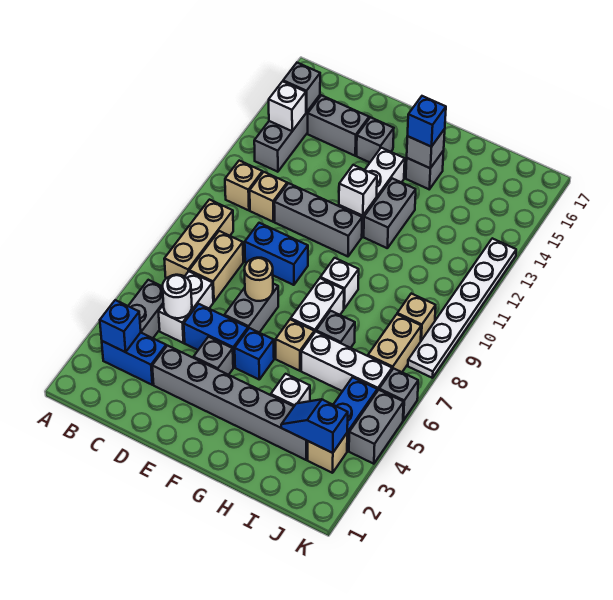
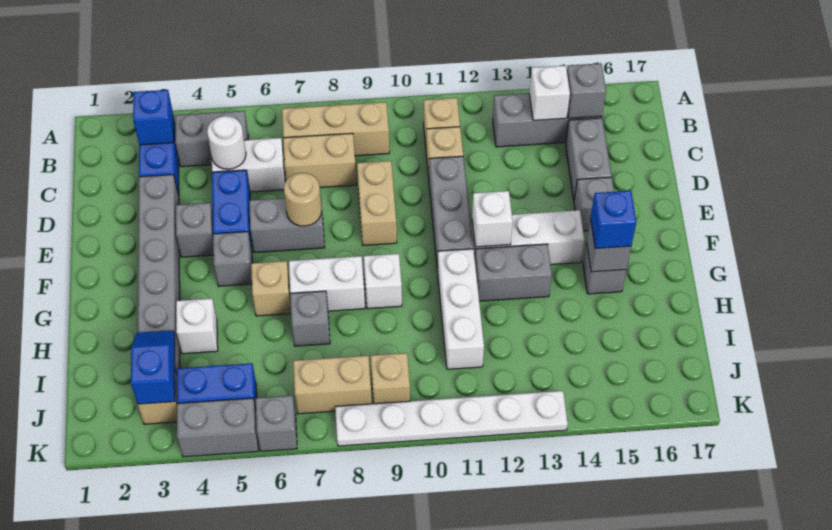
blue brick D9:E9 level 1 -> tan brick D9:E9 level 1
blue brick F5 level 1 -> grey brick F5 level 1
white brick H6:J6 level 1 -> white brick G11:I11 level 1

